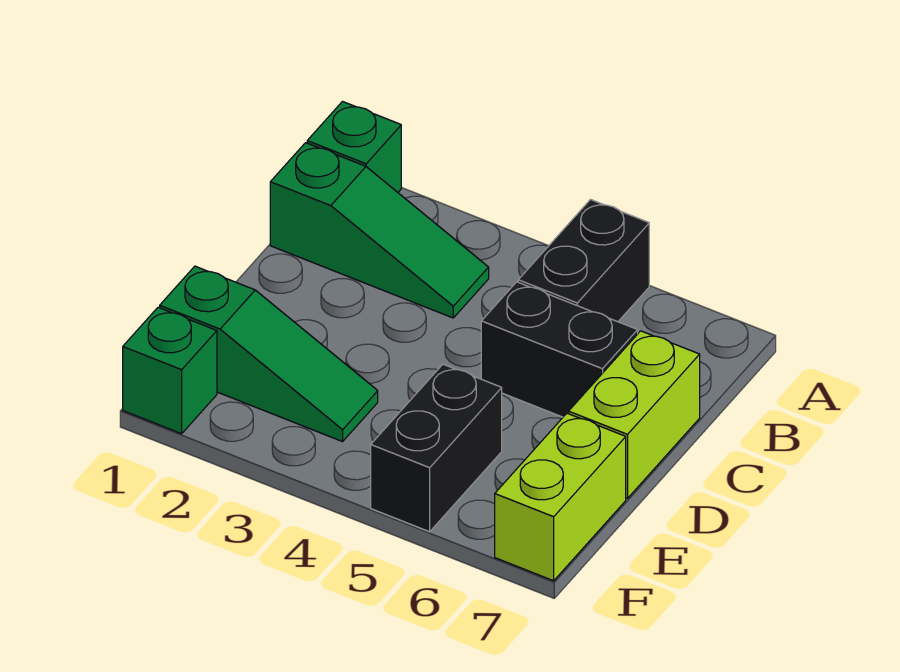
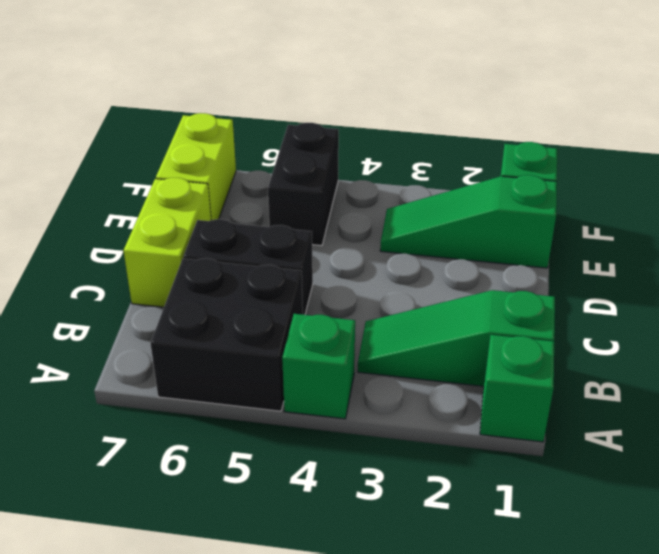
none -> green brick A4 level 1
black brick A5:B5 level 1 -> black brick A5:B6 level 1

